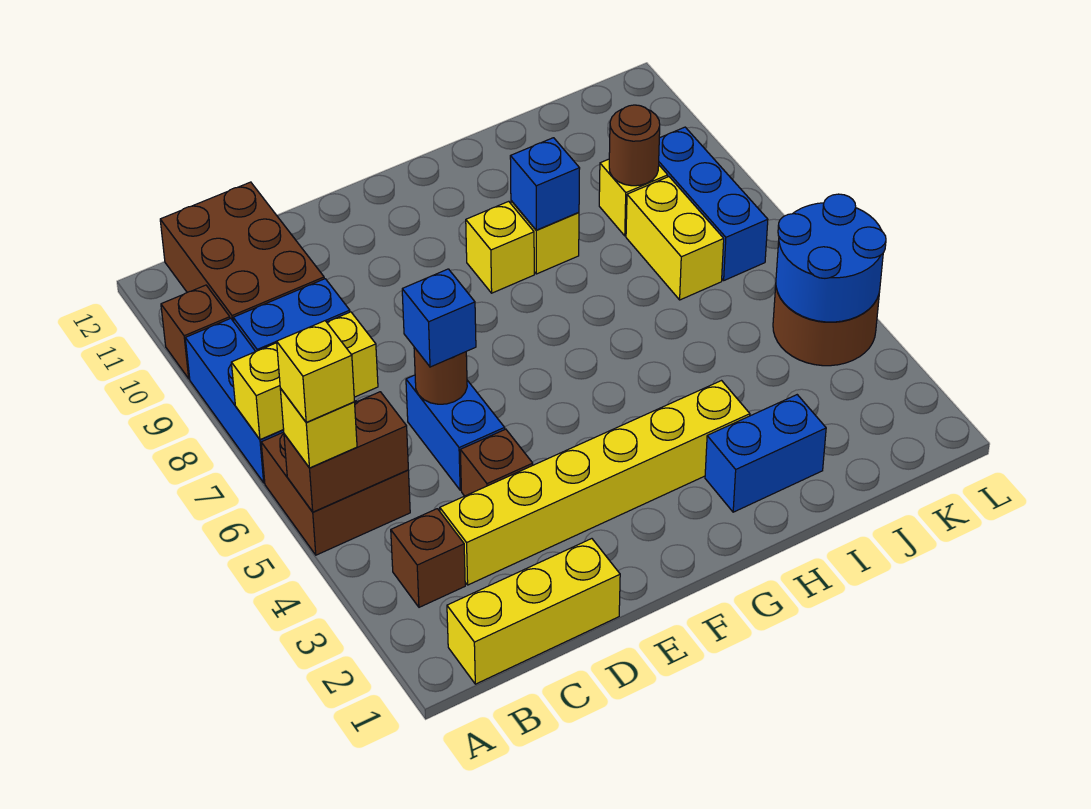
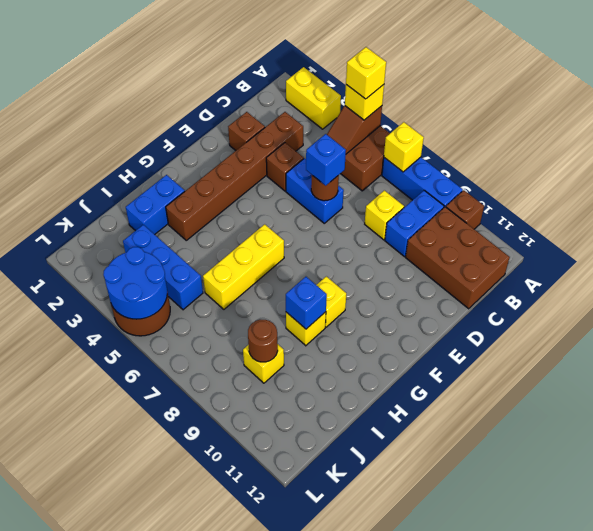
brown brick A5:B5 level 2 -> brown slope A5:B5 level 2 top A
yellow brick B1:D1 level 1 -> yellow brick G6:I6 level 1
brown brick B3 level 1 -> brown brick D2 level 1
yellow brick C3:H3 level 1 -> brown brick C3:H3 level 1
yellow brick J7:J8 level 1 -> yellow brick A2:A3 level 1
blue brick K7:K9 level 1 -> blue brick J3:J5 level 1

